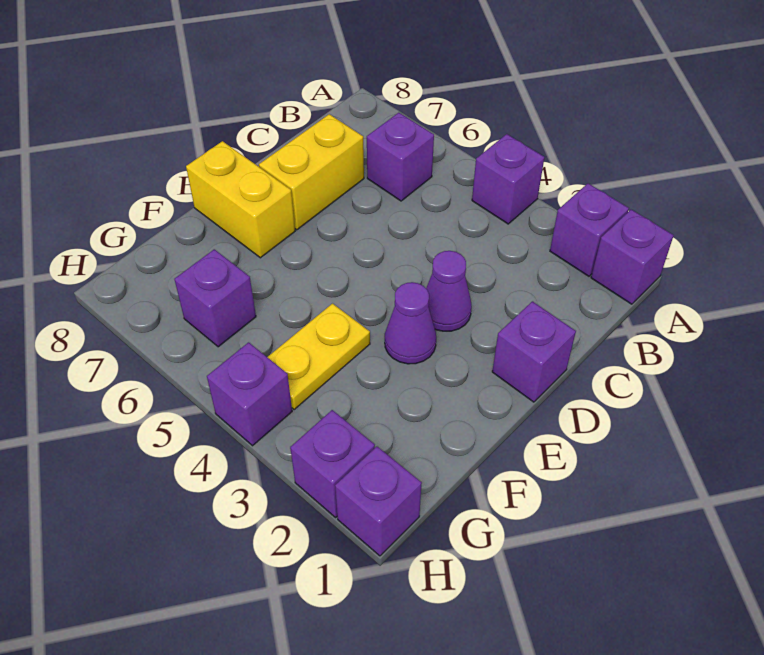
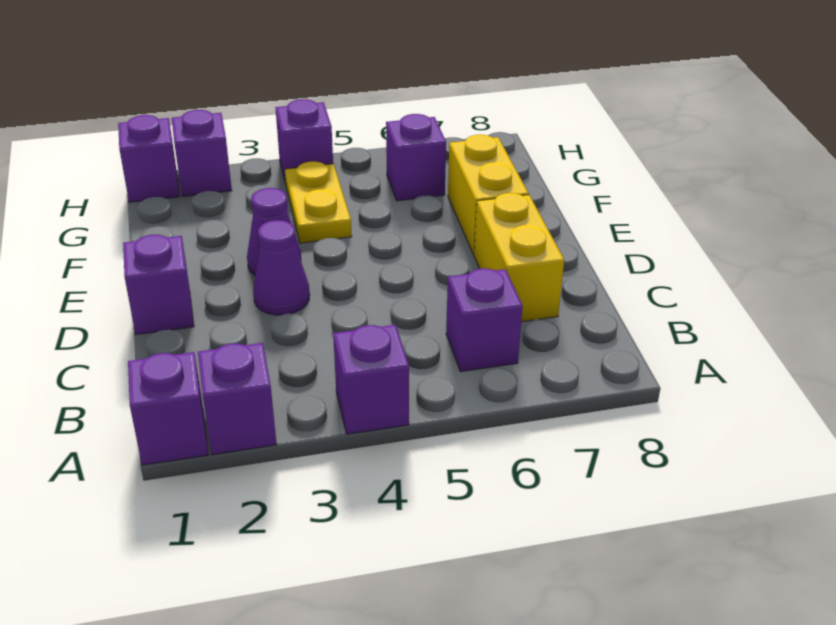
yellow brick E7:E8 level 1 -> yellow brick E7:F7 level 1

